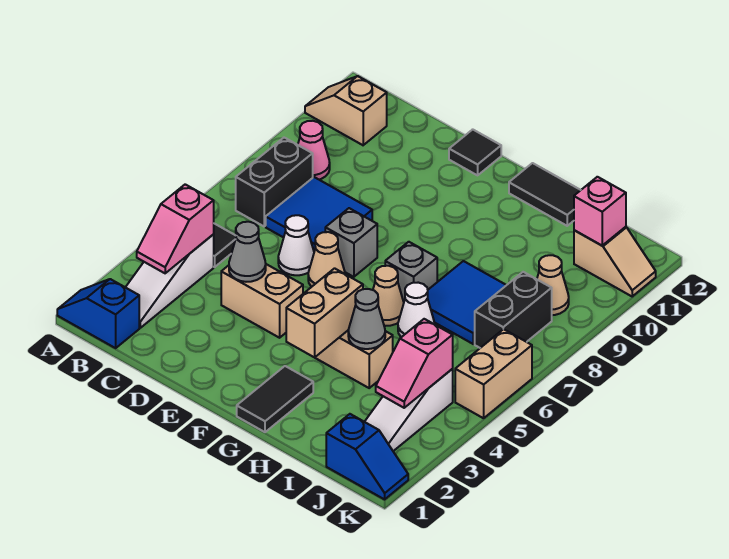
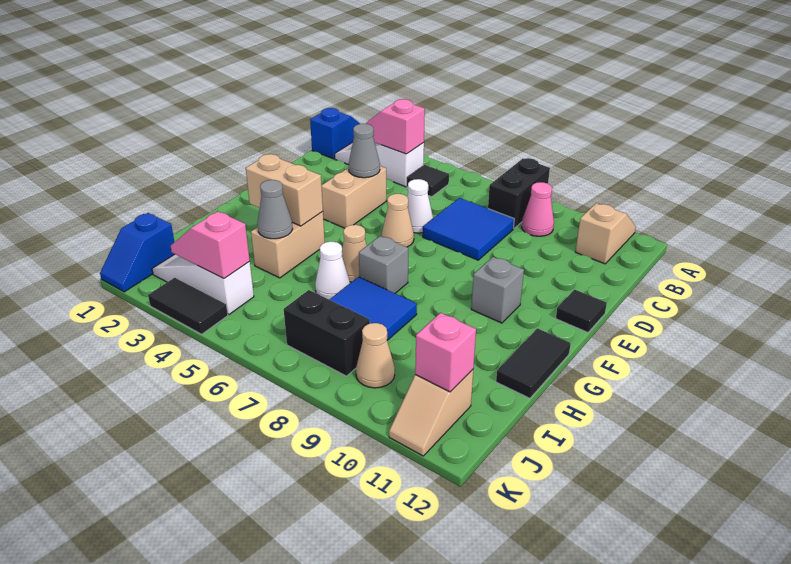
black brick B7:B8 level 1 -> black brick A8:B8 level 1
grey brick E7 level 1 -> grey brick F10 level 1
black tile G1:G2 level 1 -> black tile K3:K4 level 1
tan brick K5:K6 level 1 -> none

